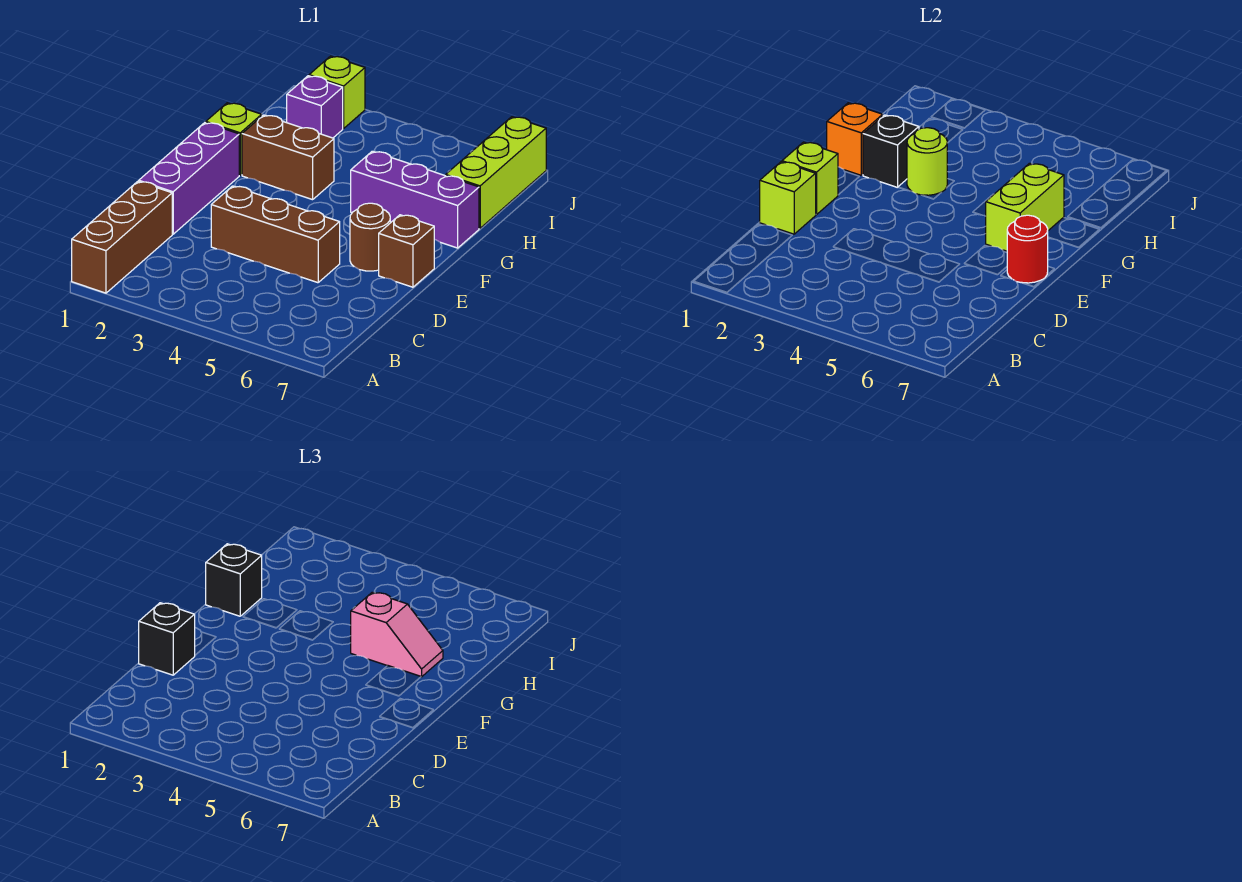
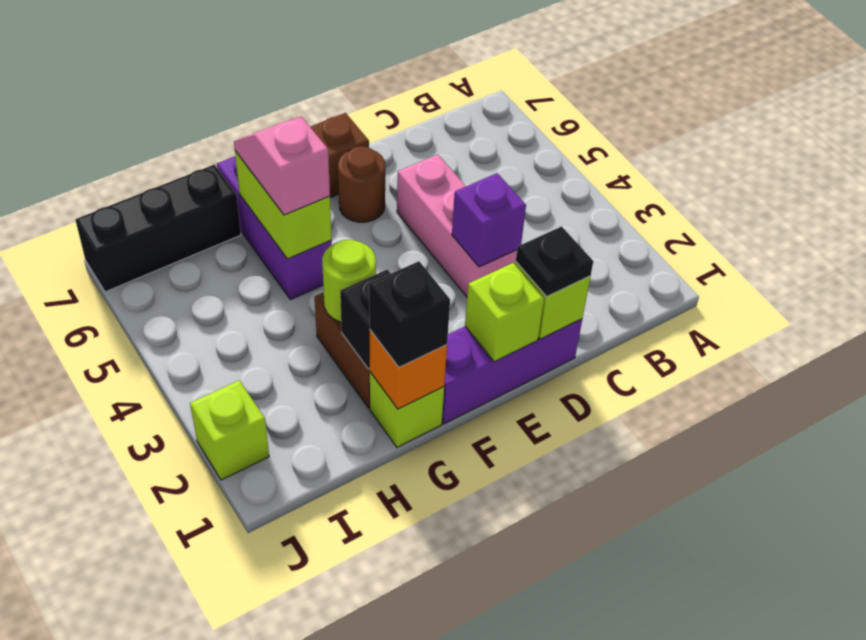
brown brick A1:C1 level 1 -> none
black brick D1 level 3 -> black plate D1 level 3
brown brick D3:D5 level 1 -> pink brick D3:D5 level 1
red round brick E7 level 2 -> none
lime brick F6:G6 level 2 -> lime brick G5:G6 level 2
lime brick H7:J7 level 1 -> black brick H7:J7 level 1
purple brick I2 level 1 -> purple brick D3 level 2

